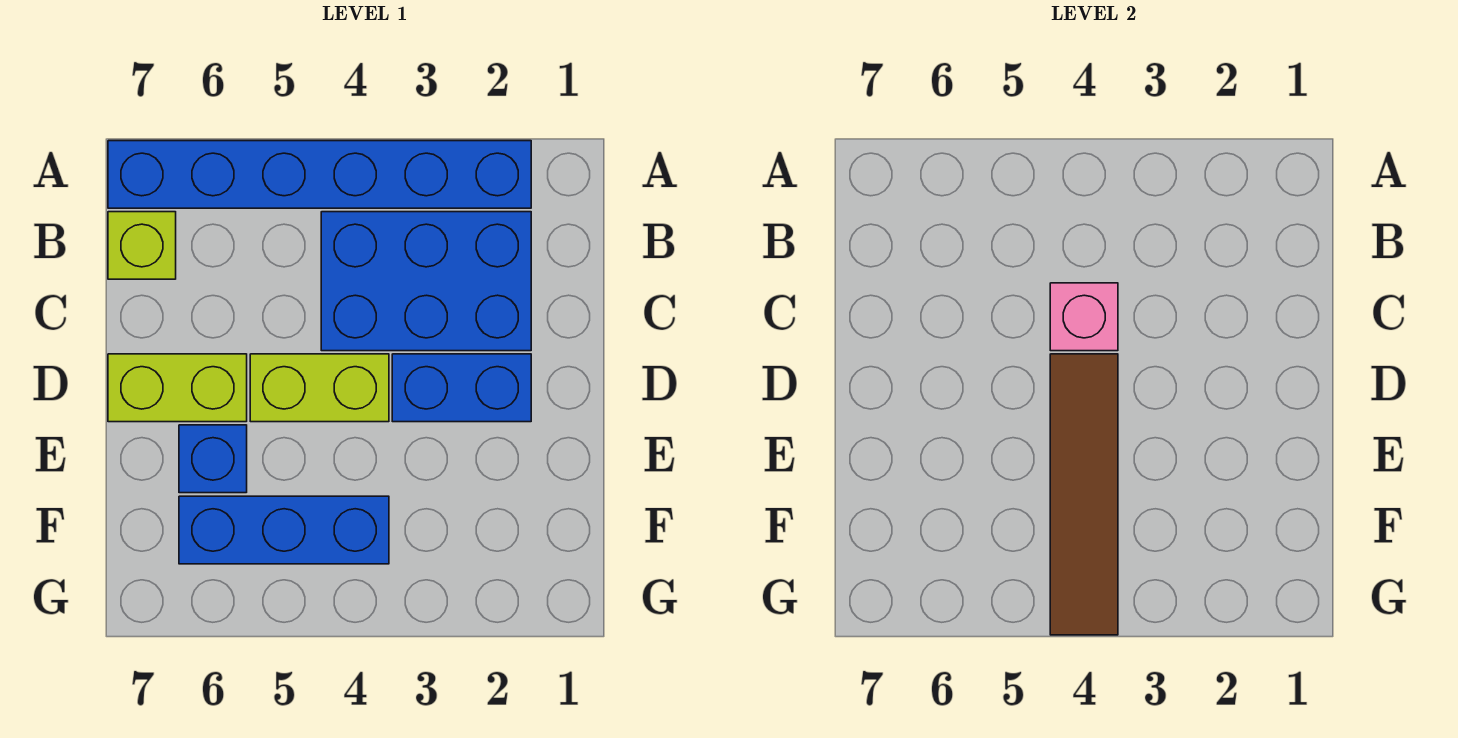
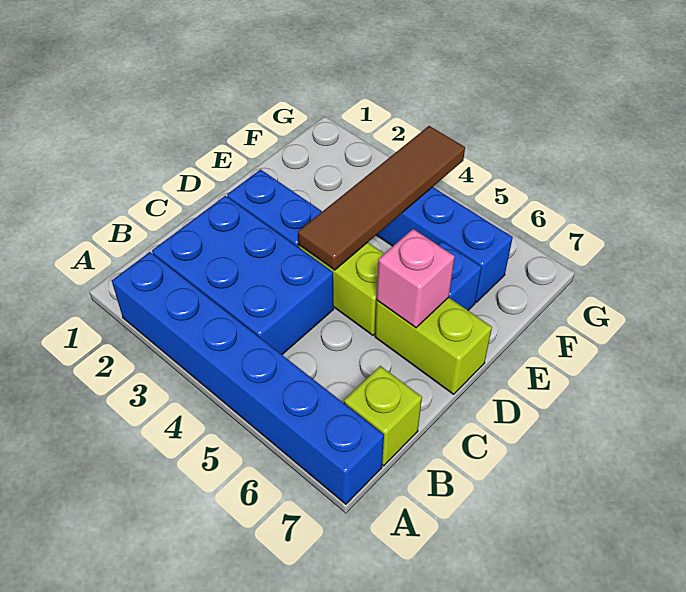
pink brick C4 level 2 -> pink brick D6 level 2

